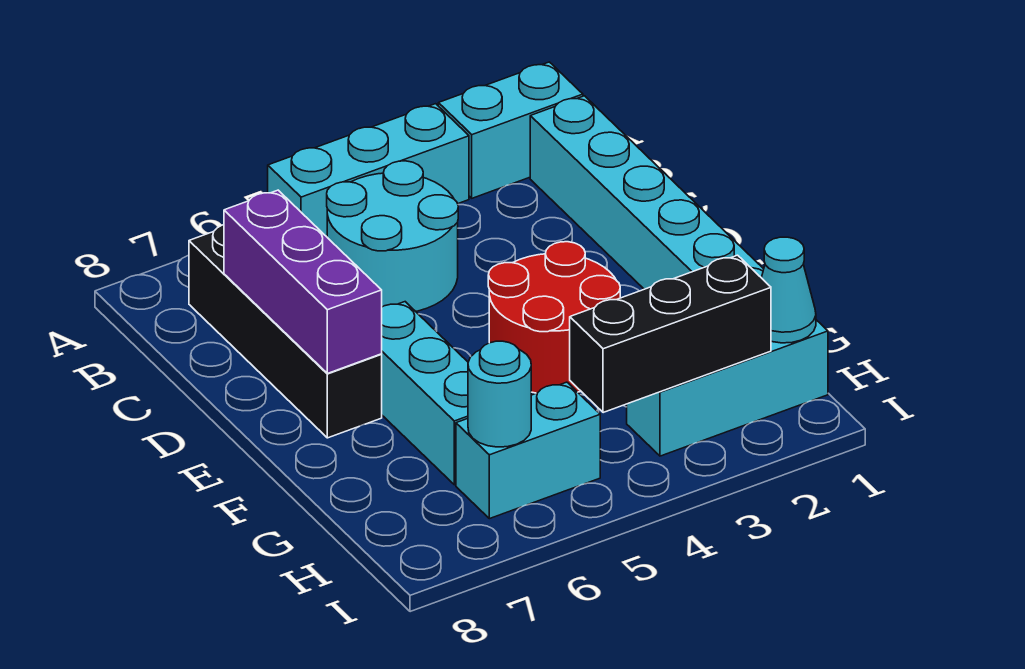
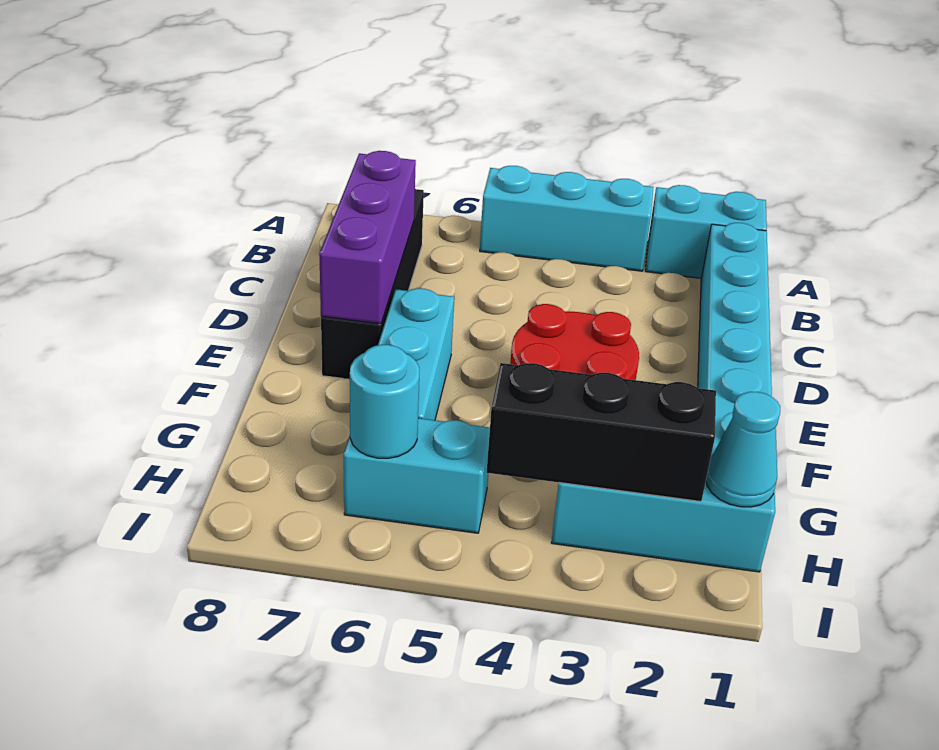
cyan round brick B4:C5 level 1 -> none

